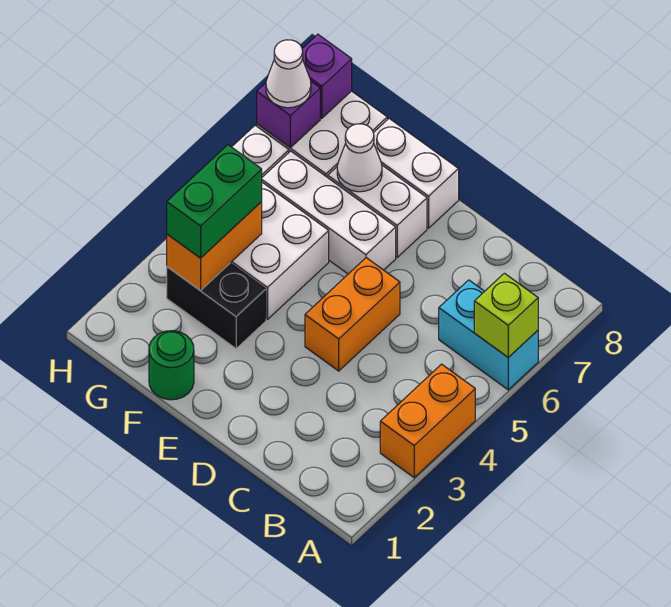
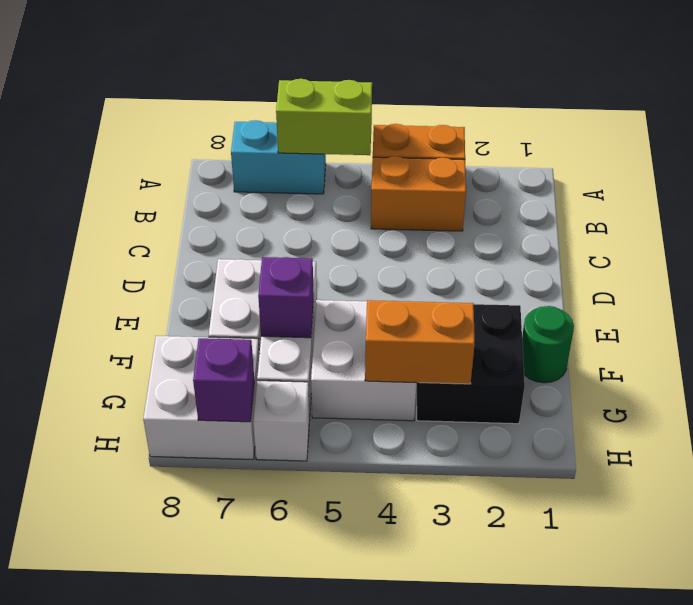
cyan brick A6:B6 level 1 -> cyan brick A6:A7 level 1
lime brick A6 level 2 -> lime brick A5:A6 level 2
orange brick D4:D5 level 1 -> orange brick B3:B4 level 1
white brick E8:F8 level 1 -> none
black brick F3:G3 level 1 -> black brick F2:G3 level 1
white cone F7 level 2 -> none
green brick G3:G4 level 3 -> none
white cone H7 level 3 -> none
purple brick H8 level 2 -> purple brick F6 level 2

